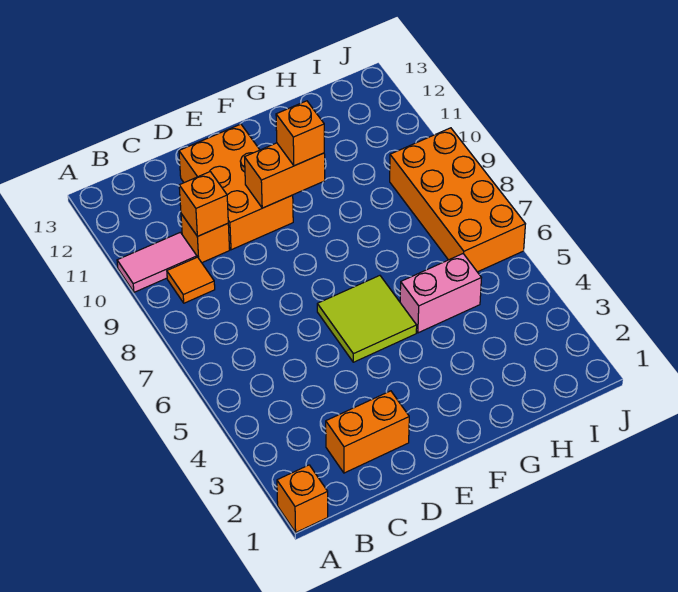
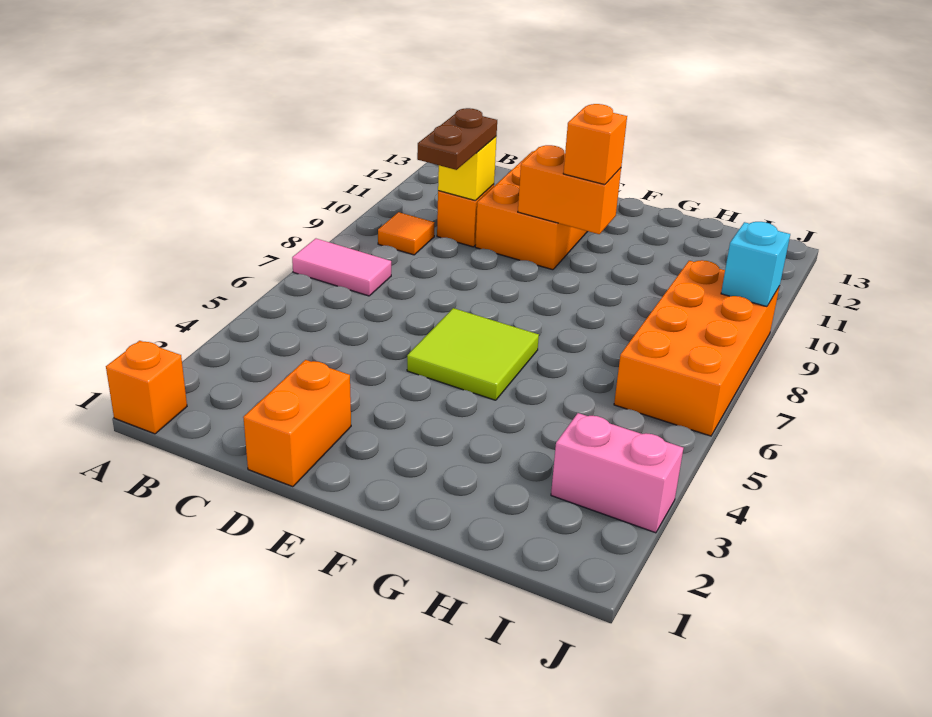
pink tile A10:B10 level 1 -> pink tile A7:B7 level 1
orange brick C2:D2 level 1 -> orange brick D1:D2 level 1
none -> brown plate C9:C10 level 3
orange brick C10 level 2 -> yellow brick C10 level 2
pink brick G5:H5 level 1 -> pink brick I3:J3 level 1
none -> cyan brick J9 level 2

